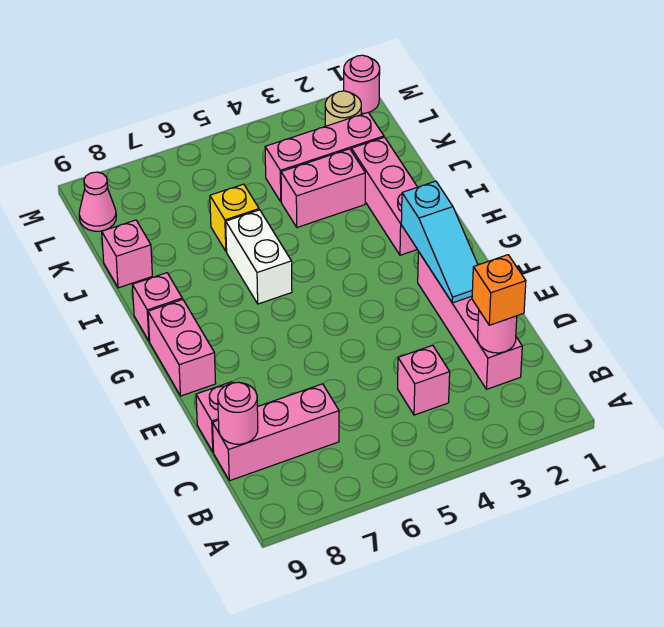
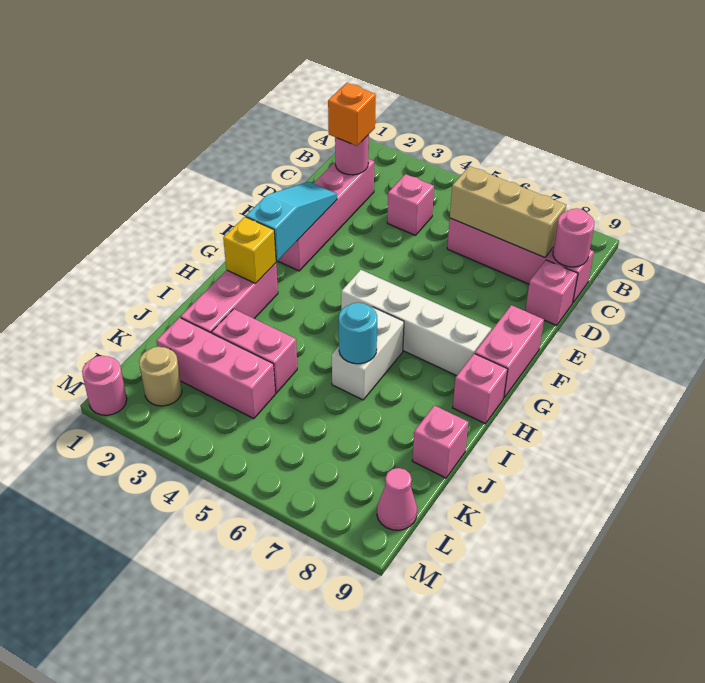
none -> tan brick C6:C8 level 2
pink brick C7:C9 level 1 -> pink brick C6:C9 level 1
none -> white brick G5:G8 level 1
none -> cyan round brick I6 level 2
yellow brick J6 level 1 -> yellow brick H2 level 2

